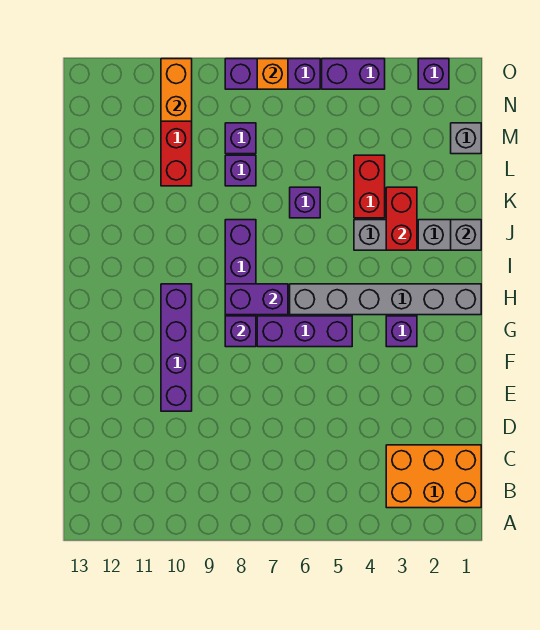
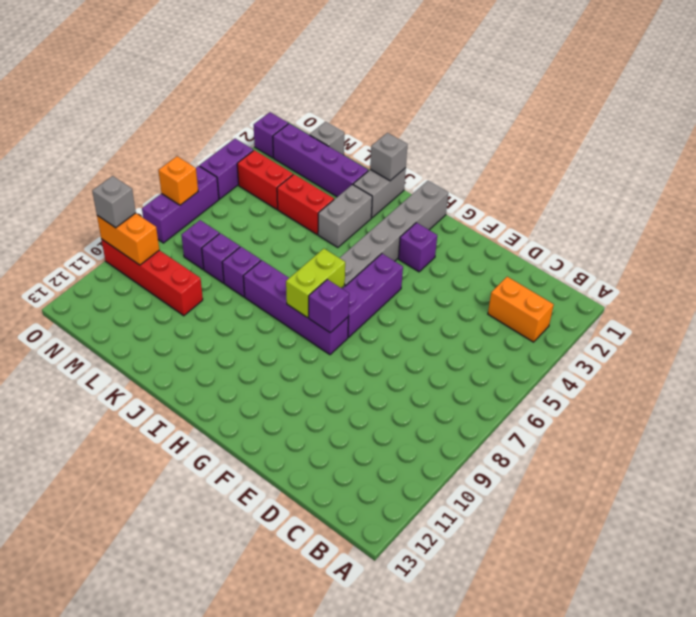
orange brick B1:C3 level 1 -> orange brick B3:C3 level 1
purple brick E10:H10 level 1 -> purple brick K2:N2 level 1
purple brick H7:H8 level 2 -> lime brick H7:H8 level 2
red brick J3:K3 level 2 -> red brick M4:N4 level 1
purple brick K6 level 1 -> purple brick K8 level 1
none -> grey brick O10 level 3

